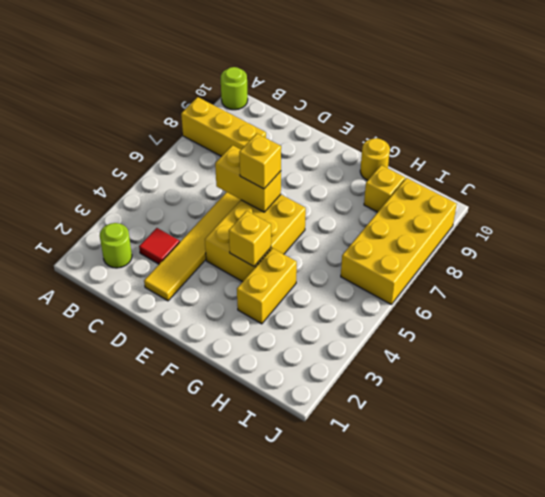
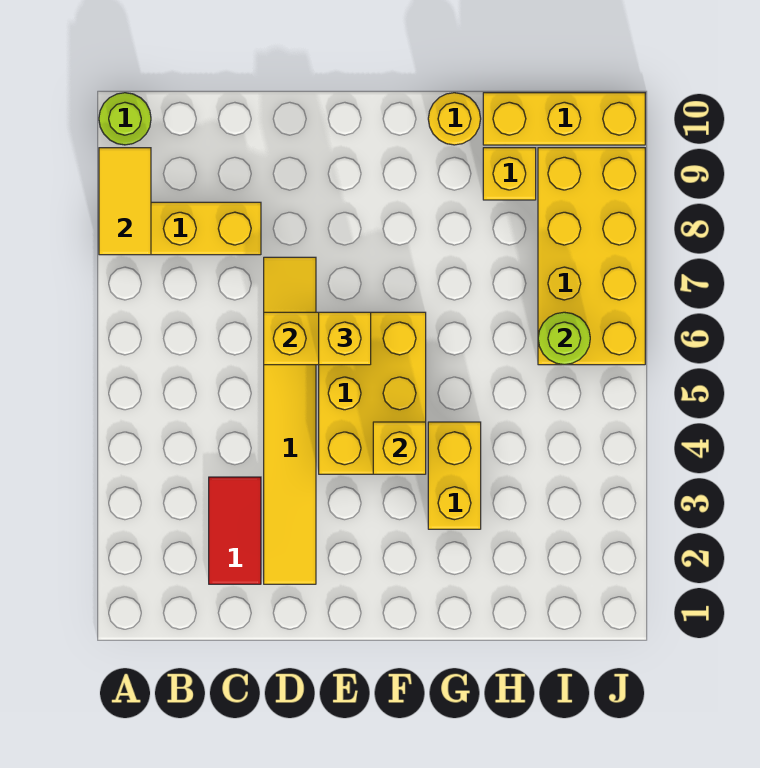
none -> yellow tile A8:A9 level 2
lime round brick B2 level 1 -> lime round brick I6 level 2
red tile C3 level 1 -> red tile C2:C3 level 1
none -> yellow brick H10:J10 level 1

